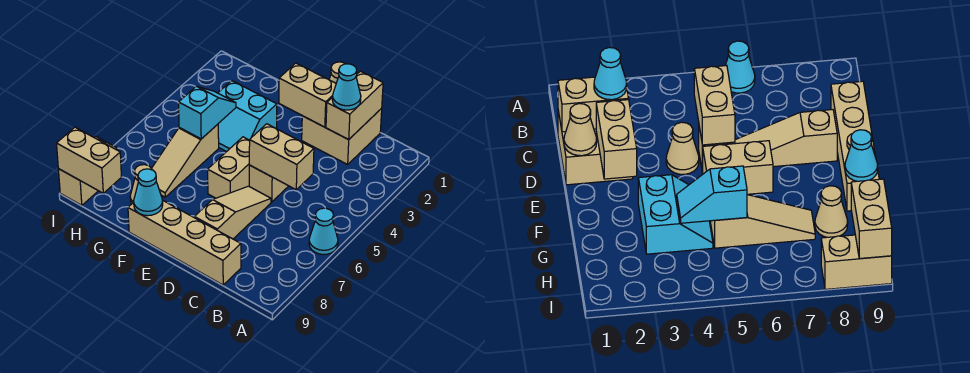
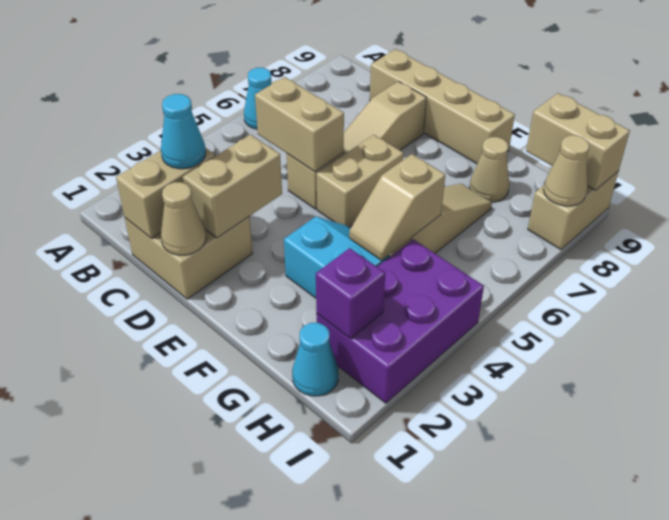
tan brick D2:E2 level 2 -> tan brick D2:D3 level 2
tan cone D4 level 1 -> tan cone I8 level 2
cyan cone F9 level 2 -> cyan cone H1 level 1
cyan slope G4:G5 level 2 top 5 -> tan slope G4:G5 level 2 top 5
none -> purple brick H2:I4 level 1
none -> purple brick H2 level 2

